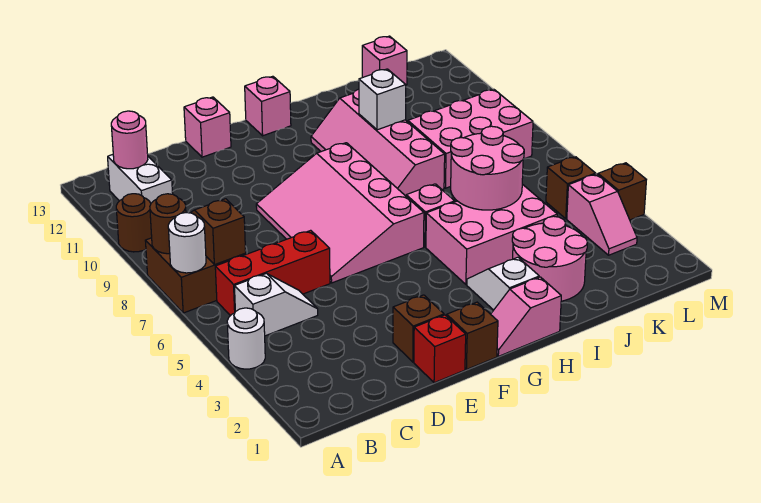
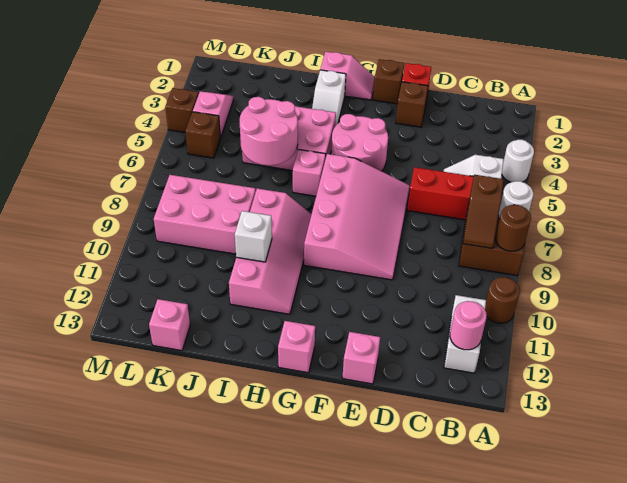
pink round brick I2:J3 level 1 -> pink round brick F4:G5 level 1

